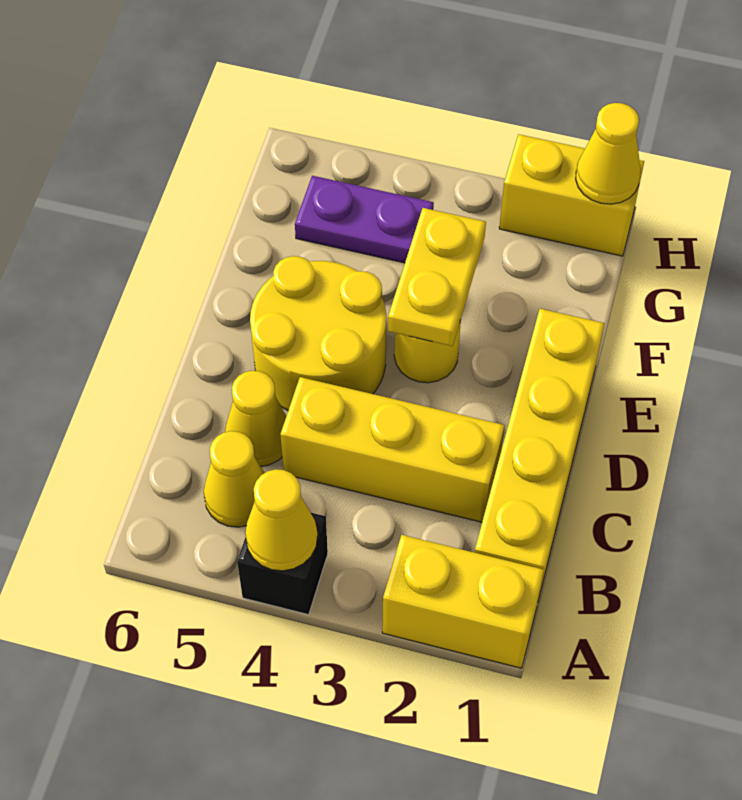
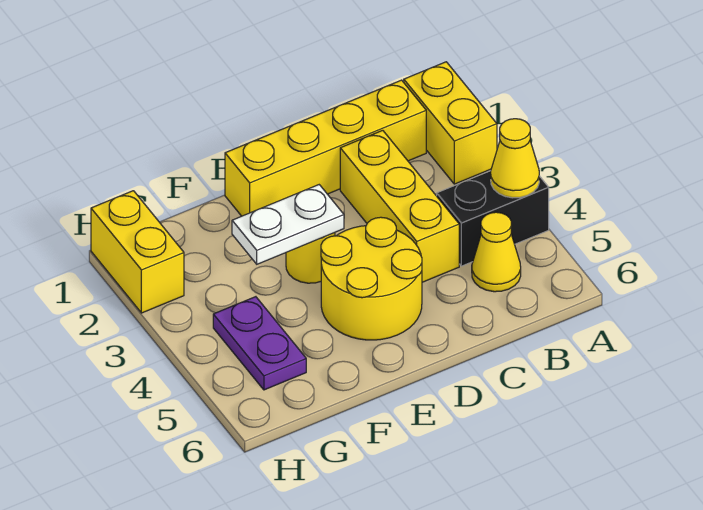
black brick A4 level 1 -> black brick A4:B4 level 1
yellow cone C5 level 1 -> none
yellow plate E3:F3 level 2 -> white plate E3:F3 level 2
yellow cone H1 level 2 -> none

